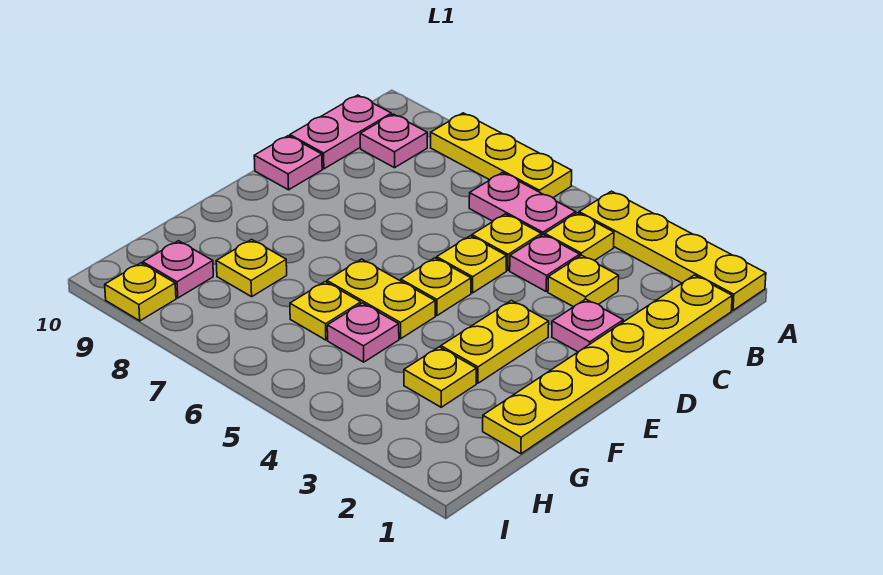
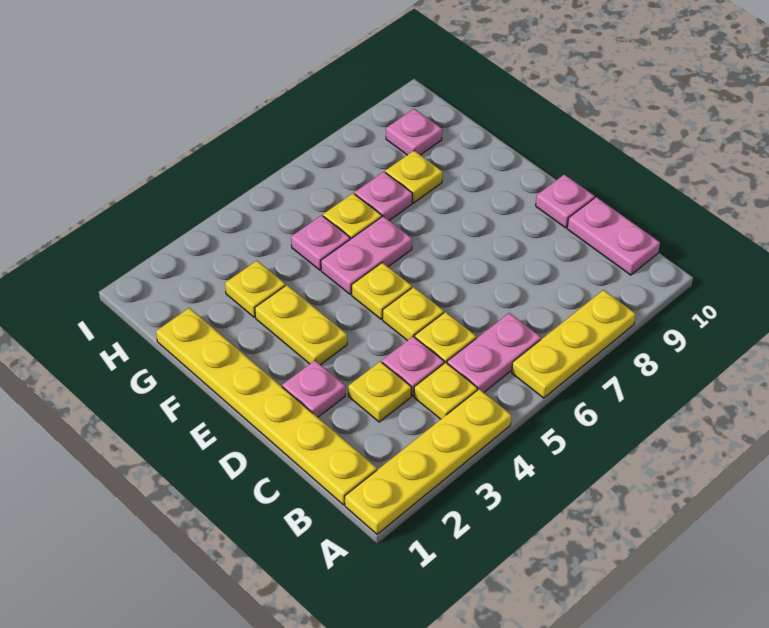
pink plate B9 level 1 -> pink plate G7 level 1
yellow plate F5:F6 level 1 -> pink plate F5:F6 level 1
yellow plate I9 level 1 -> none

